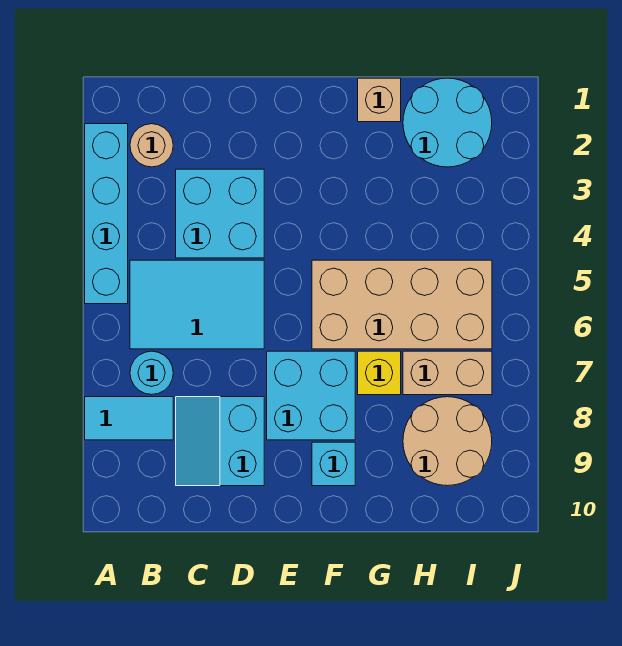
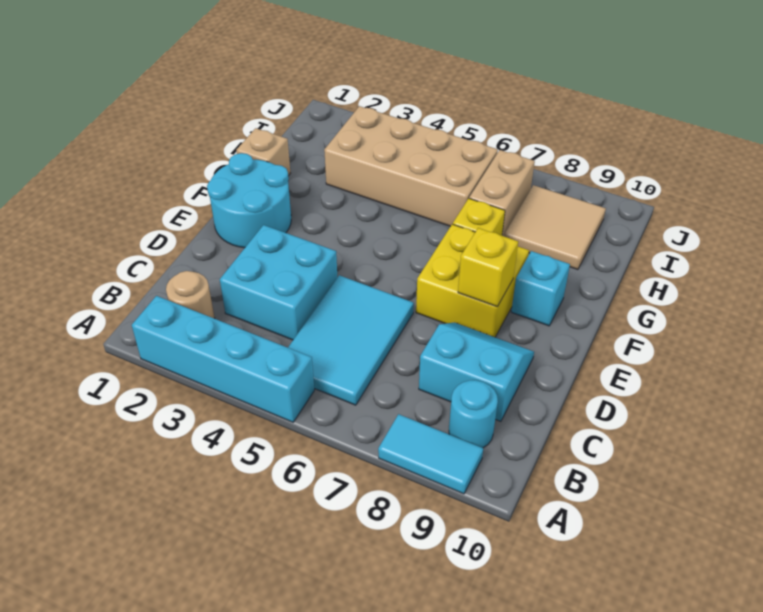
cyan tile A8:B8 level 1 -> cyan tile A8:A9 level 1
cyan round brick B7 level 1 -> cyan round brick B9 level 1
cyan slope C8:D9 level 1 top D -> cyan slope C8:D9 level 1 top C
cyan brick E7:F8 level 1 -> yellow brick E7:F8 level 1
none -> yellow brick E8 level 2
tan brick F5:I6 level 1 -> tan brick H3:I6 level 1
cyan round brick H1:I2 level 1 -> cyan round brick E1:F2 level 1
tan round brick H8:I9 level 1 -> tan tile H8:I9 level 1

